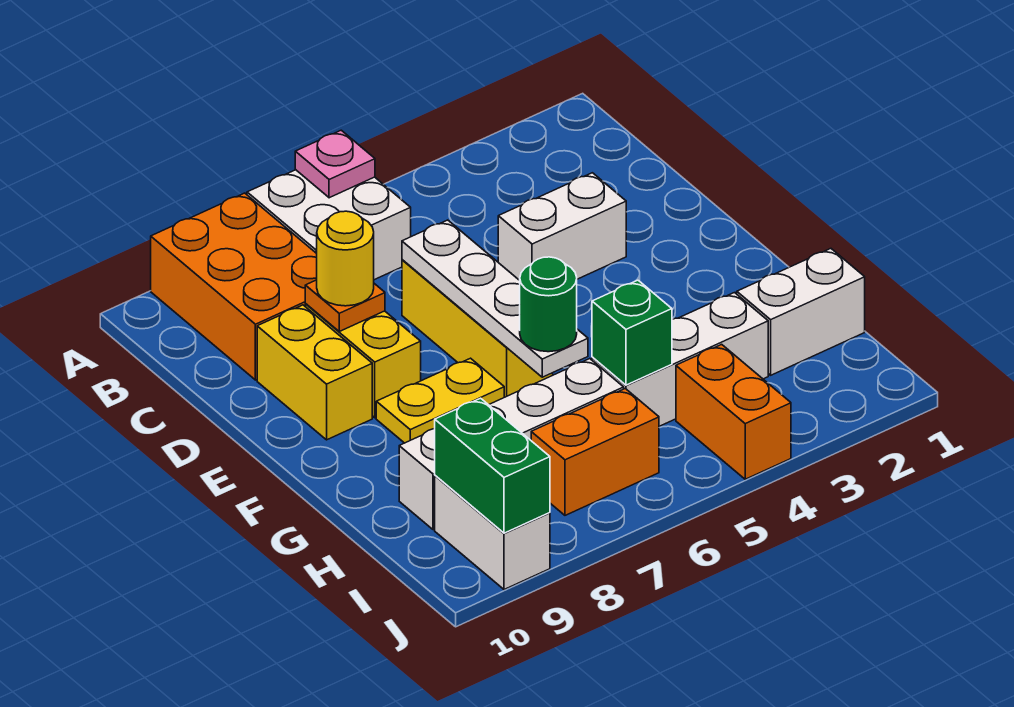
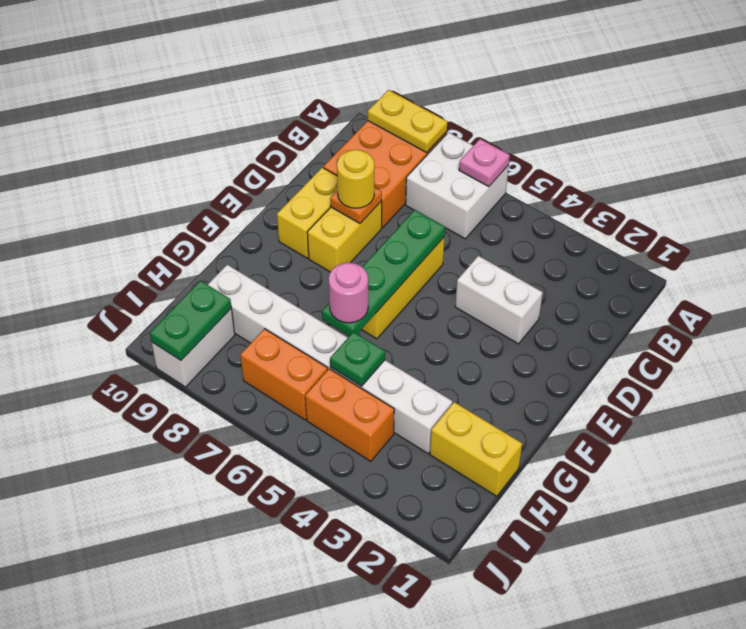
white plate D6:G6 level 2 -> green plate D6:G6 level 2
yellow plate F7:F8 level 1 -> yellow plate A8:A9 level 2
green round brick G6 level 3 -> pink round brick G6 level 3
white brick H1:H2 level 1 -> yellow brick H1:H2 level 1
green brick H5 level 2 -> green plate H5 level 2
orange brick I4:J4 level 1 -> orange brick I4:I5 level 1
green brick I9:J9 level 2 -> green plate I9:J9 level 2

